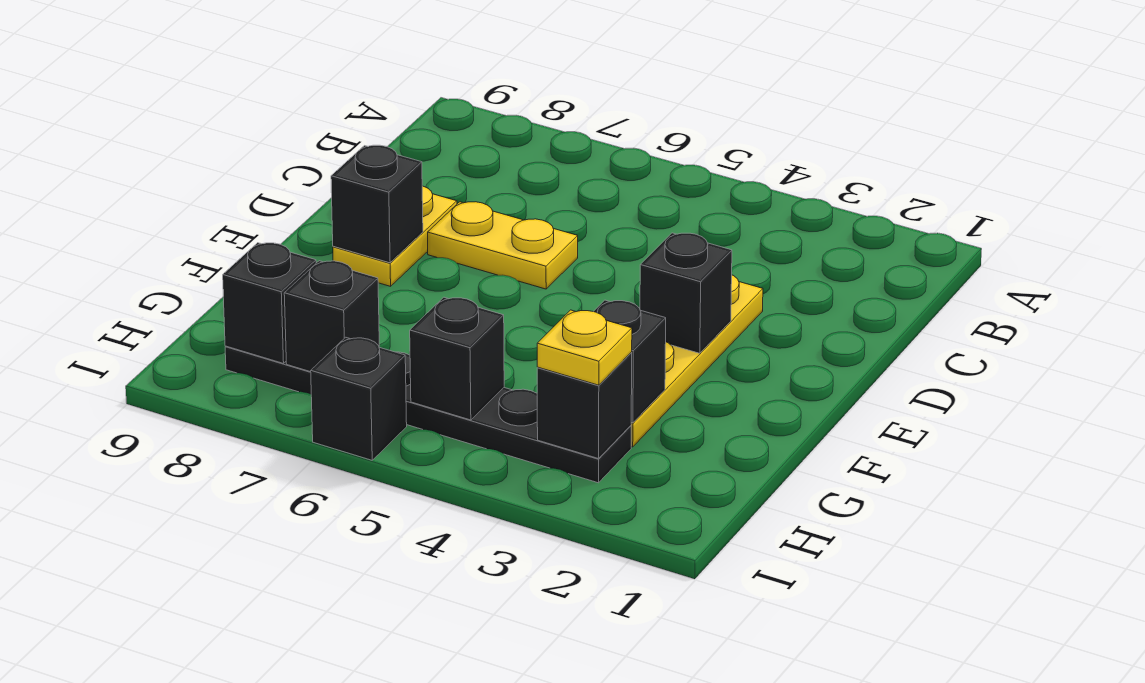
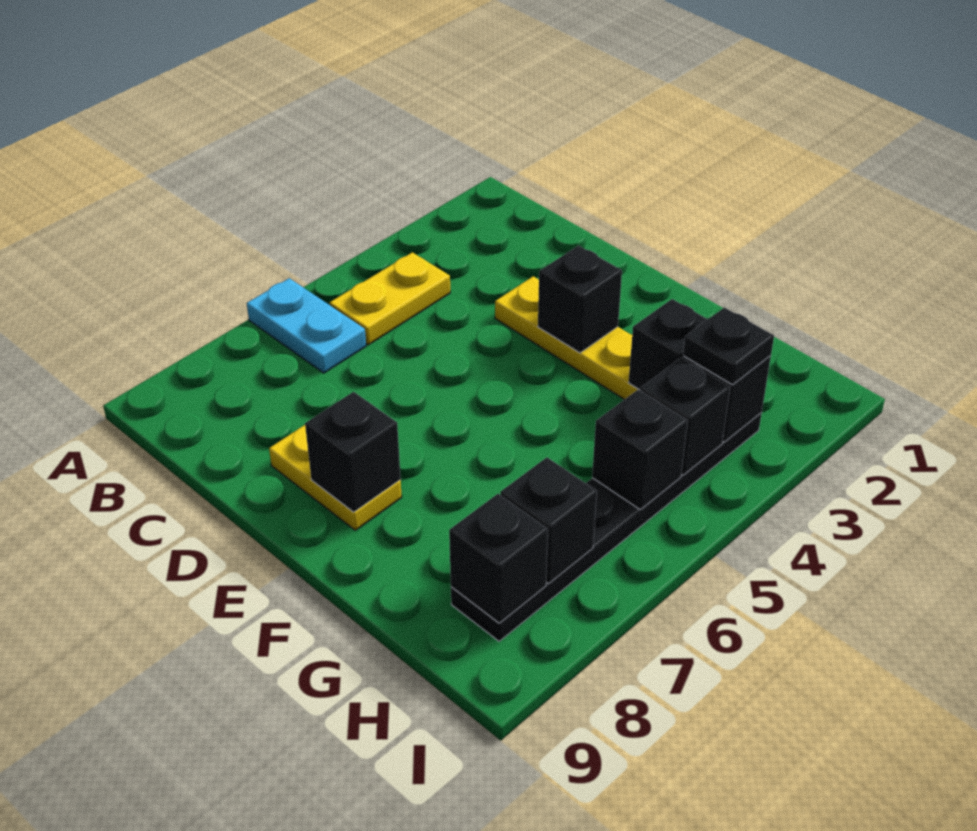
none -> cyan plate A6:B6 level 1
yellow plate D6:D7 level 1 -> yellow plate B4:B5 level 1
yellow plate H3 level 3 -> black plate H3 level 3
black brick I6 level 1 -> black brick H4 level 2

